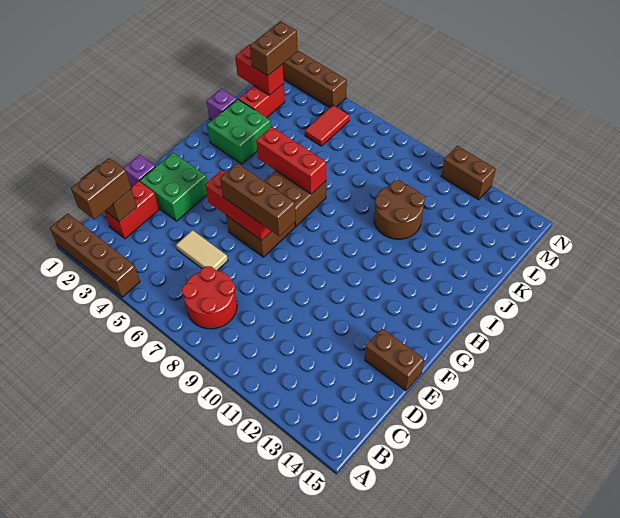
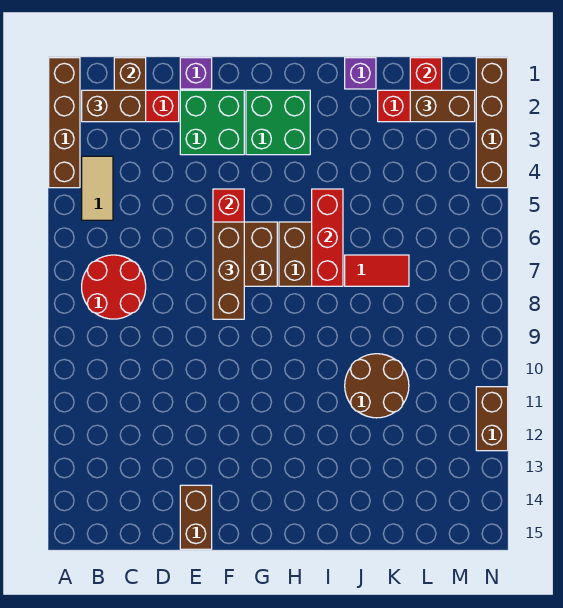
tan tile D5:D6 level 1 -> tan tile B4:B5 level 1
green brick I2:J3 level 1 -> green brick G2:H3 level 1
red tile L5:M5 level 1 -> red tile J7:K7 level 1

